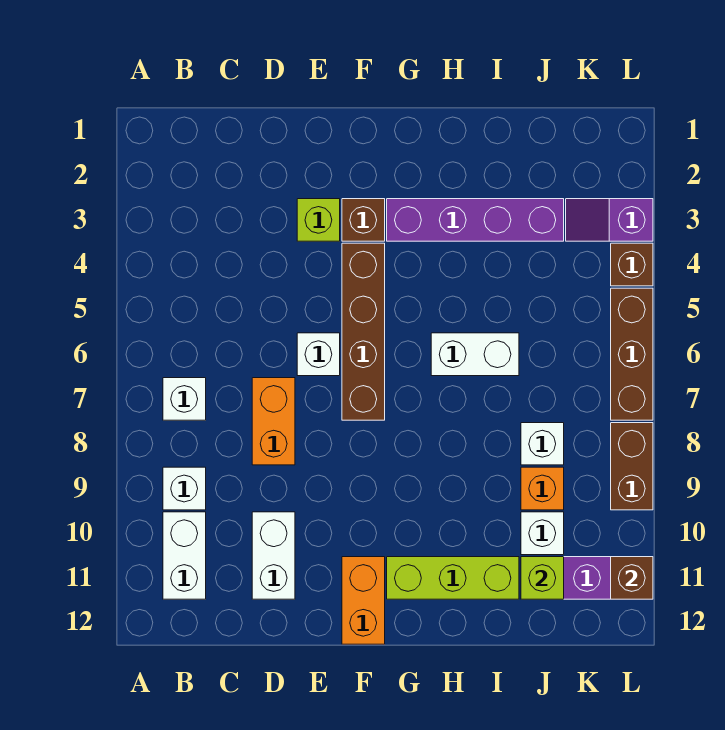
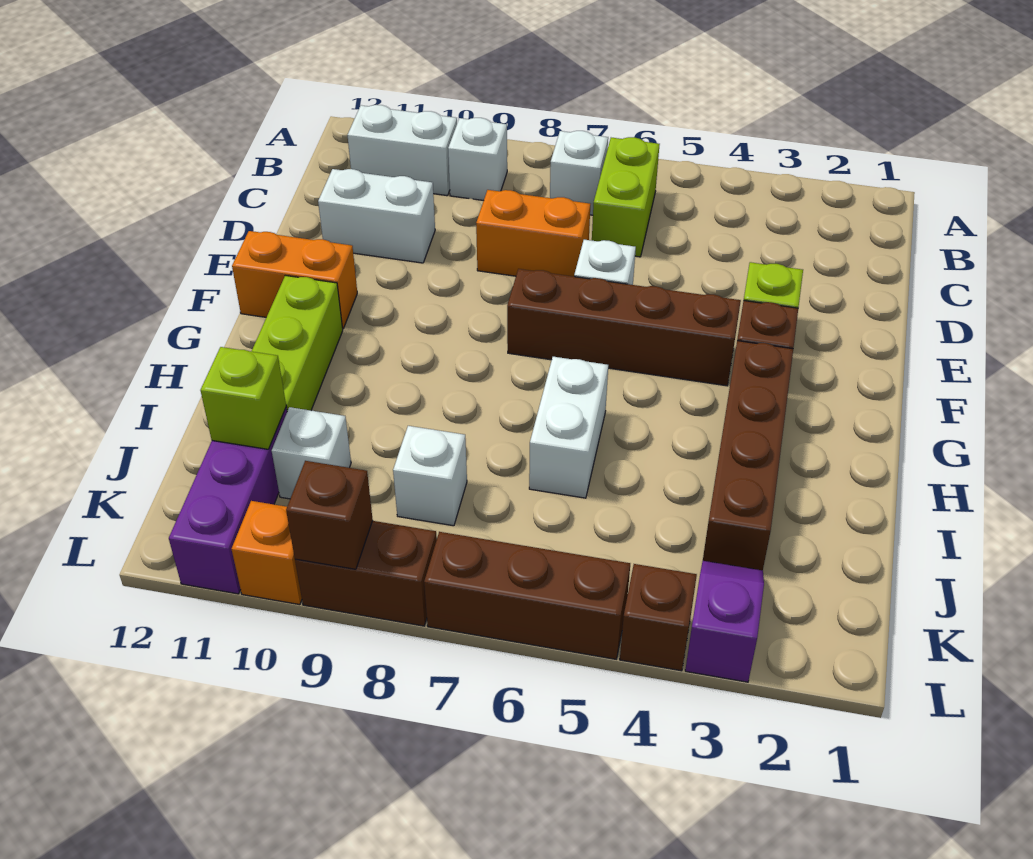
none -> lime brick B6:C6 level 1
purple brick G3:J3 level 1 -> brown brick G3:J3 level 1
orange brick J9 level 1 -> orange brick L10 level 1
brown brick L11 level 2 -> brown brick L9 level 2

